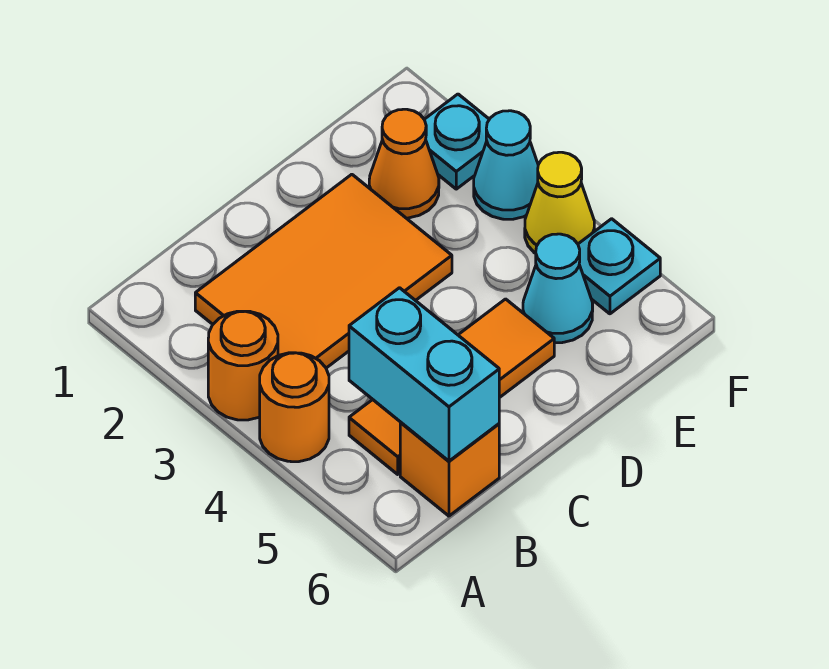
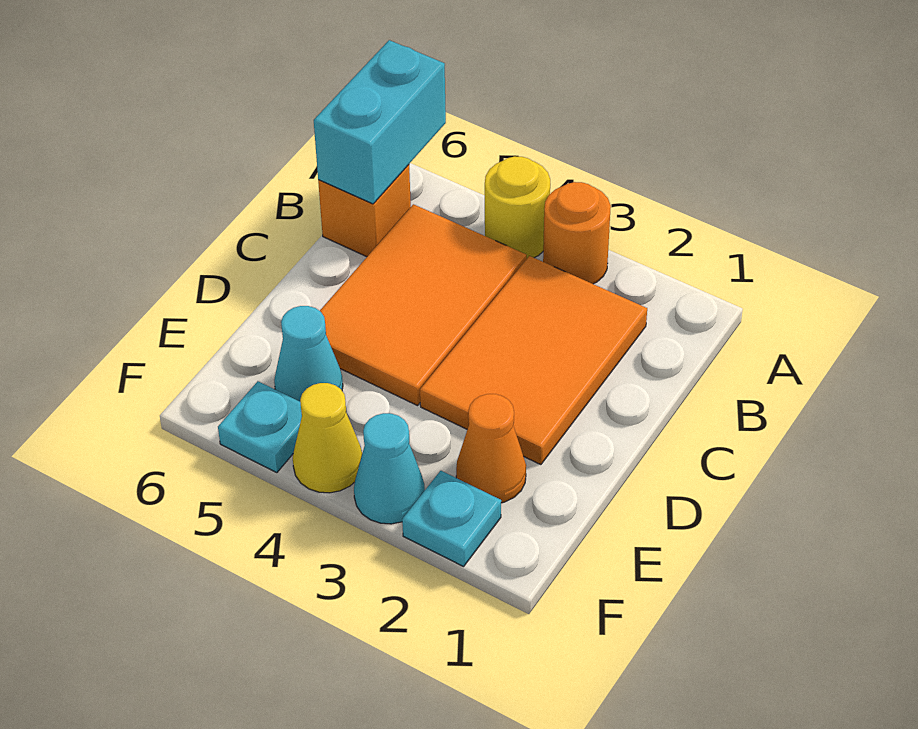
orange round brick A4 level 1 -> yellow round brick A4 level 1
orange tile B5:D5 level 1 -> orange tile B4:D5 level 1
cyan brick B5:B6 level 2 -> cyan brick A6:B6 level 2

